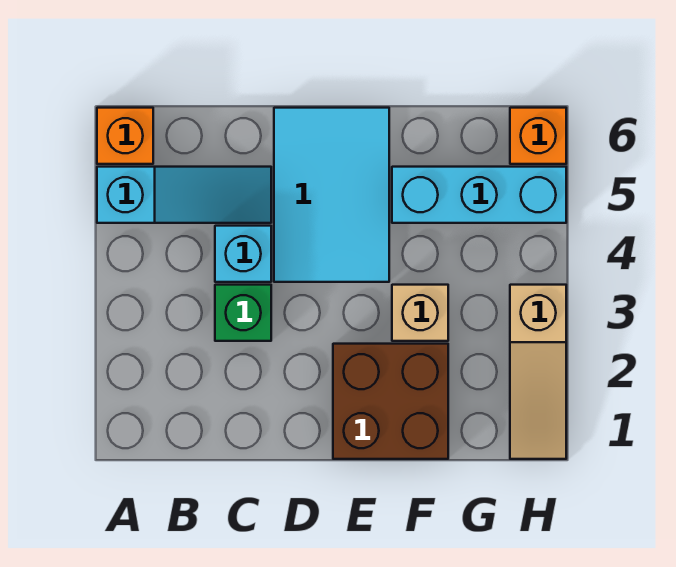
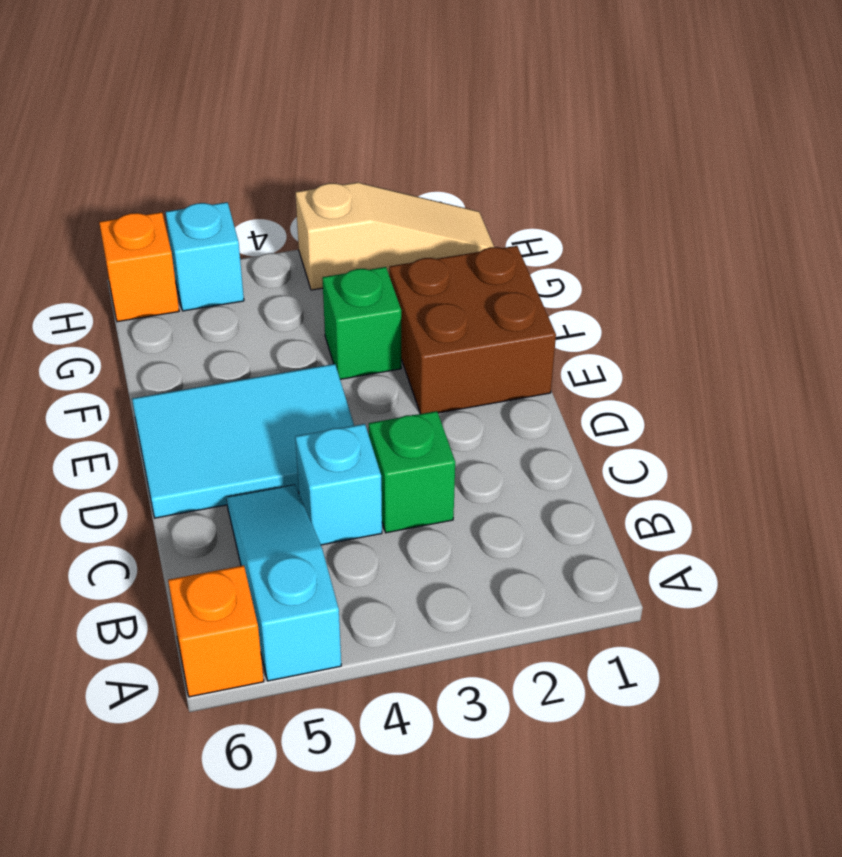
tan brick F3 level 1 -> green brick F3 level 1
cyan brick F5:H5 level 1 -> cyan brick H5 level 1

